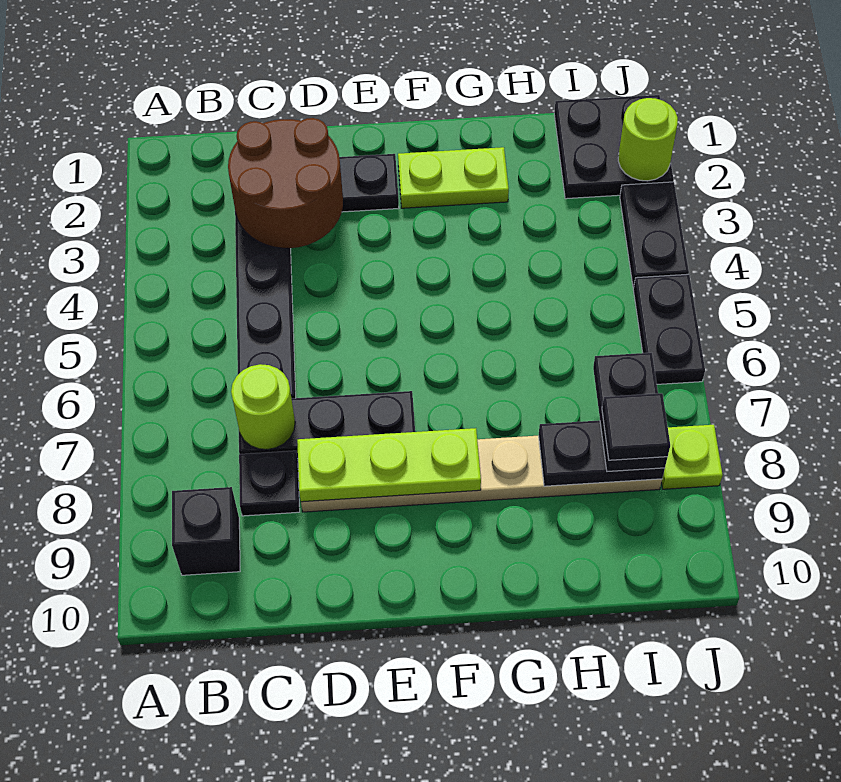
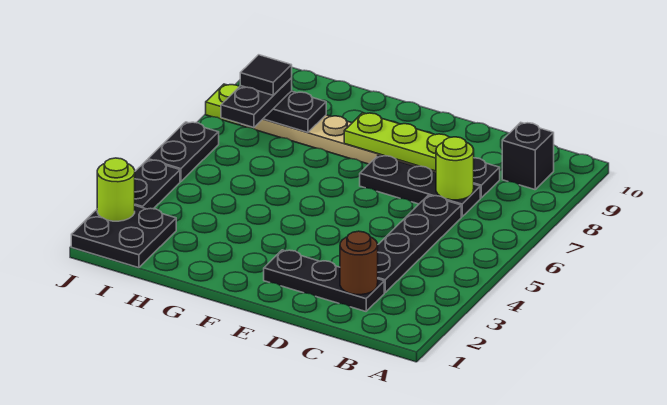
brown round brick C2:D3 level 2 -> brown round brick C2 level 2
lime plate F2:G2 level 1 -> none

